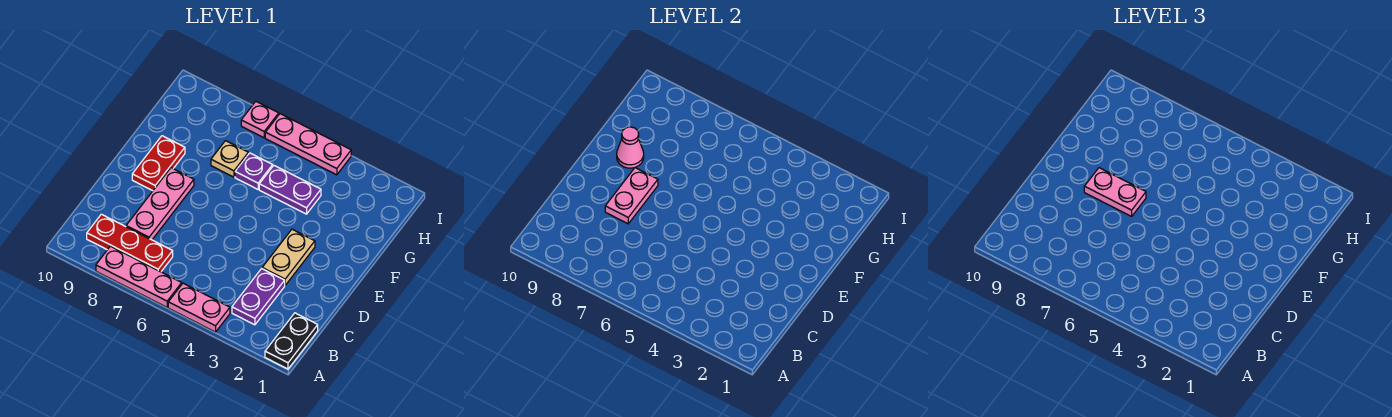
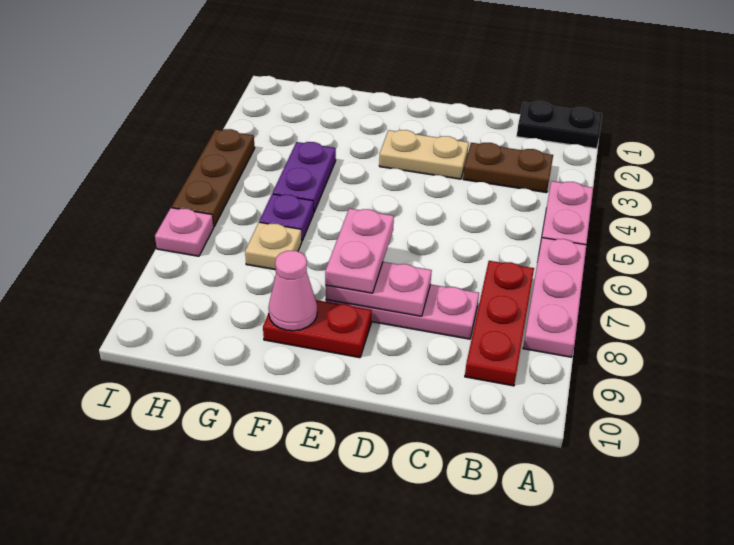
purple plate B3:C3 level 1 -> brown plate B3:C3 level 1
pink plate I4:I6 level 1 -> brown plate I4:I6 level 1

